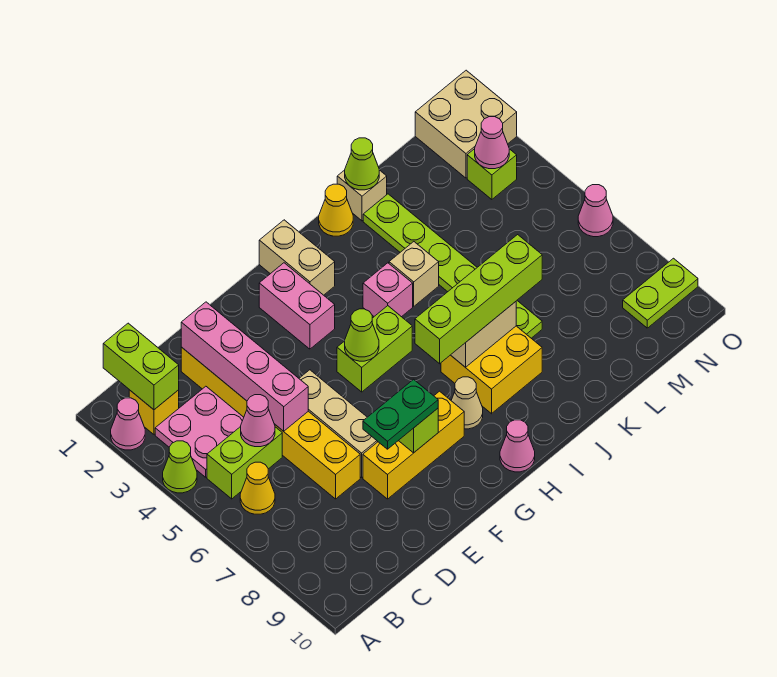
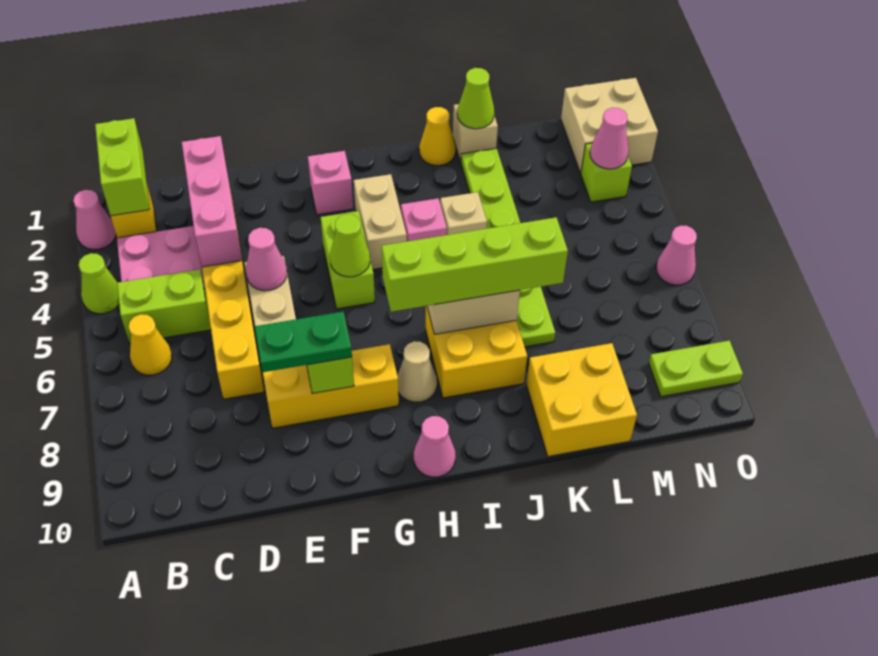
pink cone C5 level 2 -> pink cone E5 level 2
pink brick D2:D5 level 2 -> pink brick D2:D4 level 2
pink brick G2:G3 level 1 -> pink brick G2 level 1
lime brick G5:H5 level 1 -> lime brick G4:G5 level 1
tan brick H1:H2 level 1 -> tan brick H3:H4 level 1
none -> yellow brick K9:L10 level 1

